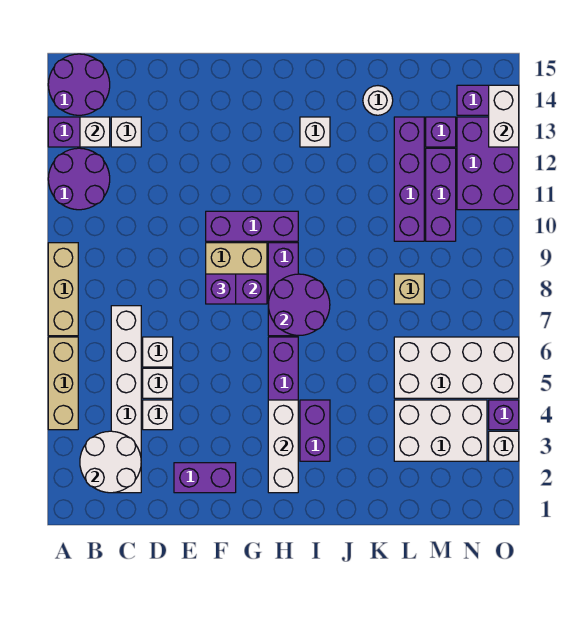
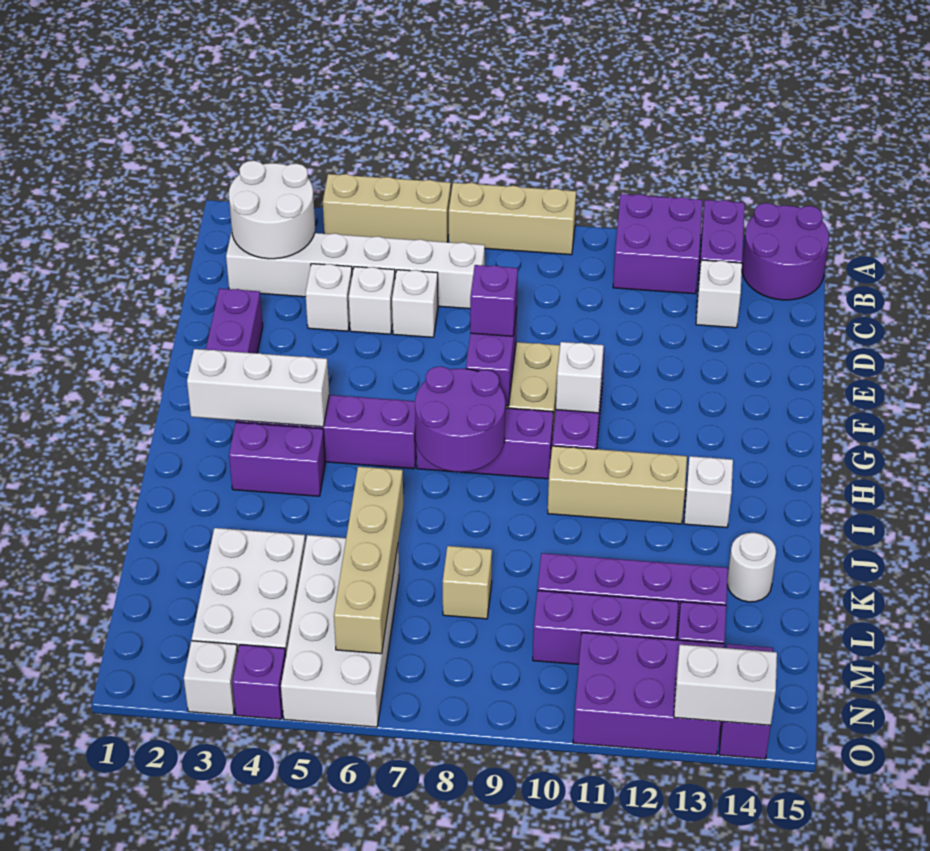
purple round brick A11:B12 level 1 -> purple brick A11:B12 level 1
white brick B13 level 2 -> white brick G10 level 2
none -> tan brick I10:I12 level 1
none -> tan brick K6:N6 level 2

